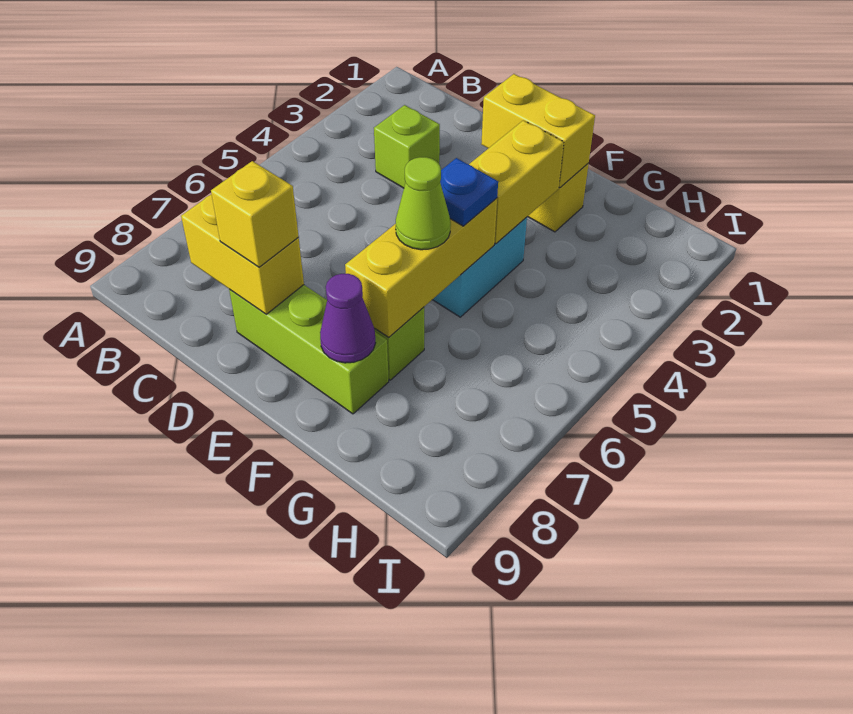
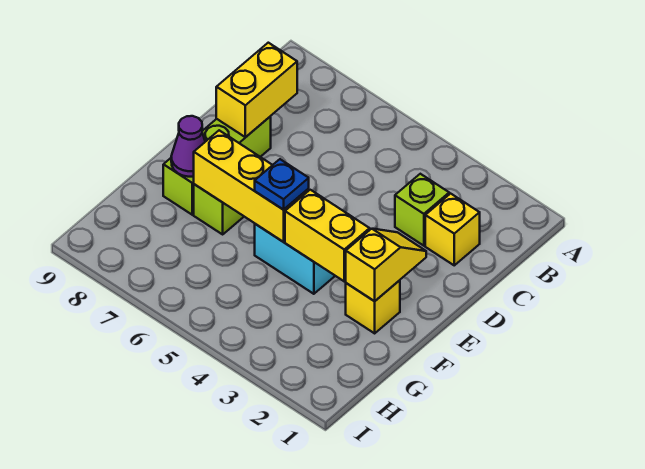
yellow brick D8 level 3 -> yellow brick C2 level 1
yellow brick E2:F2 level 2 -> yellow slope E2:F2 level 2 top F
lime cone F6 level 3 -> none

